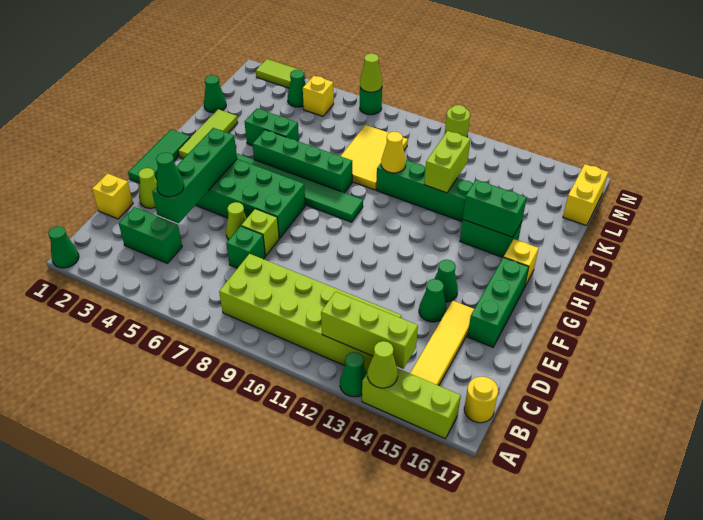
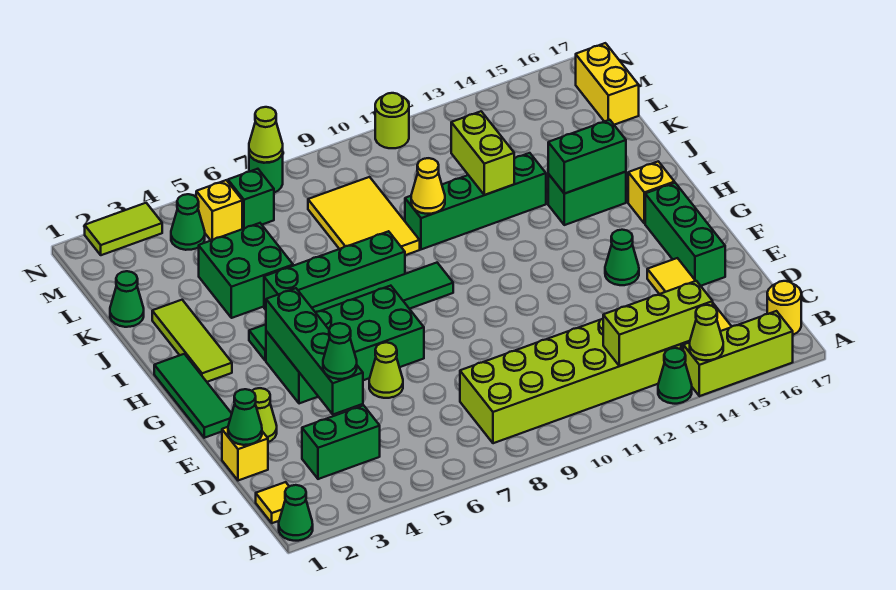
none -> yellow tile B1 level 1
green brick D7 level 1 -> green brick M6 level 1
lime brick E7 level 1 -> none
green cone E14 level 1 -> green cone D1 level 2
green brick J4:J5 level 1 -> green brick J4:K5 level 1

